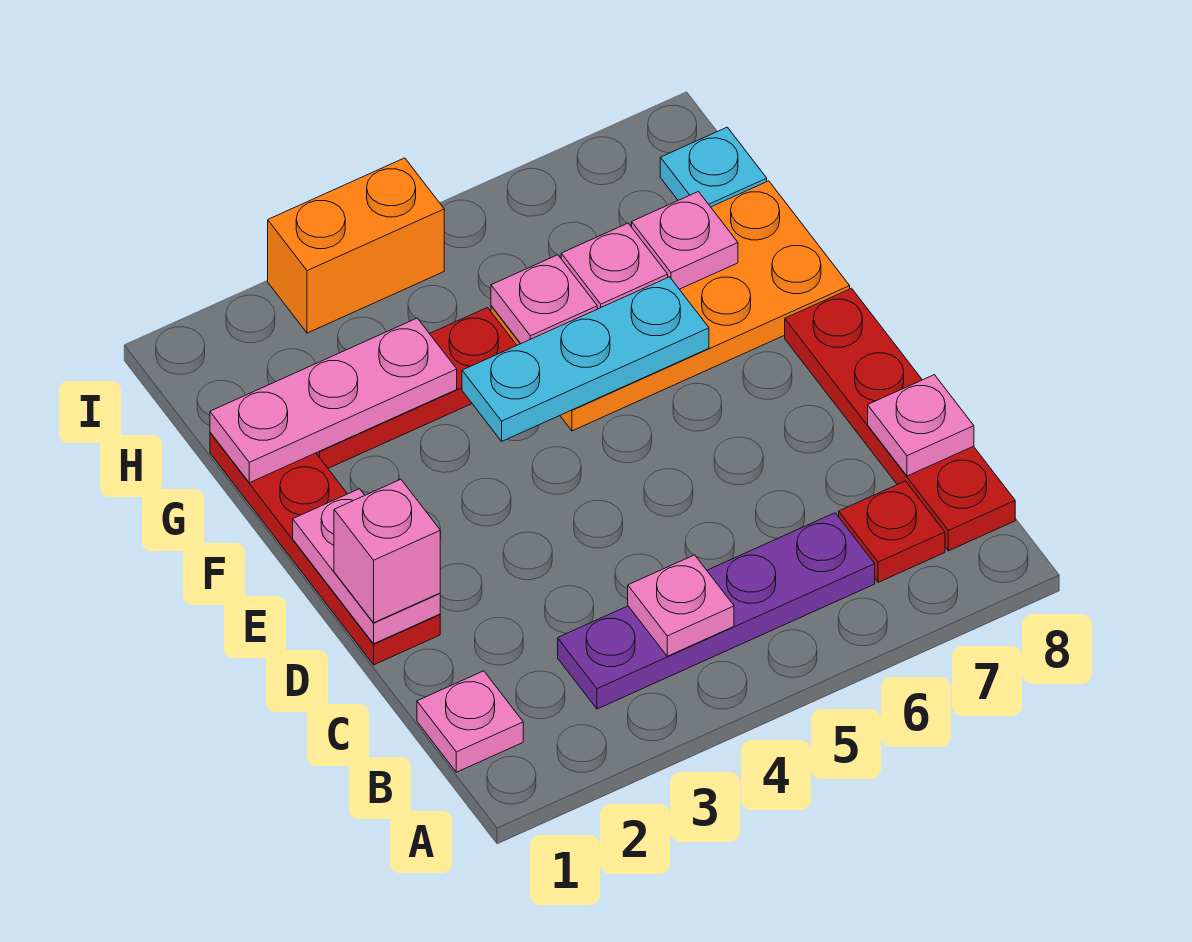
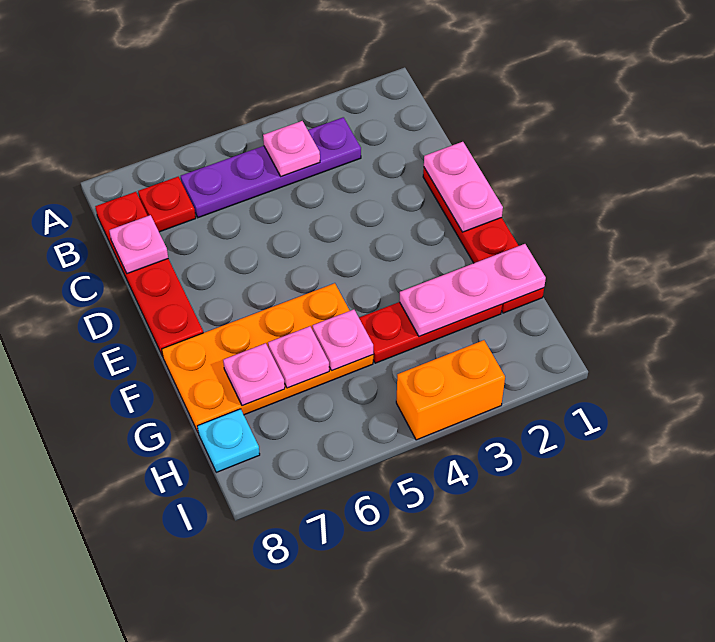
pink plate B1 level 1 -> none
pink brick D1 level 3 -> none
cyan plate F4:F6 level 2 -> none

